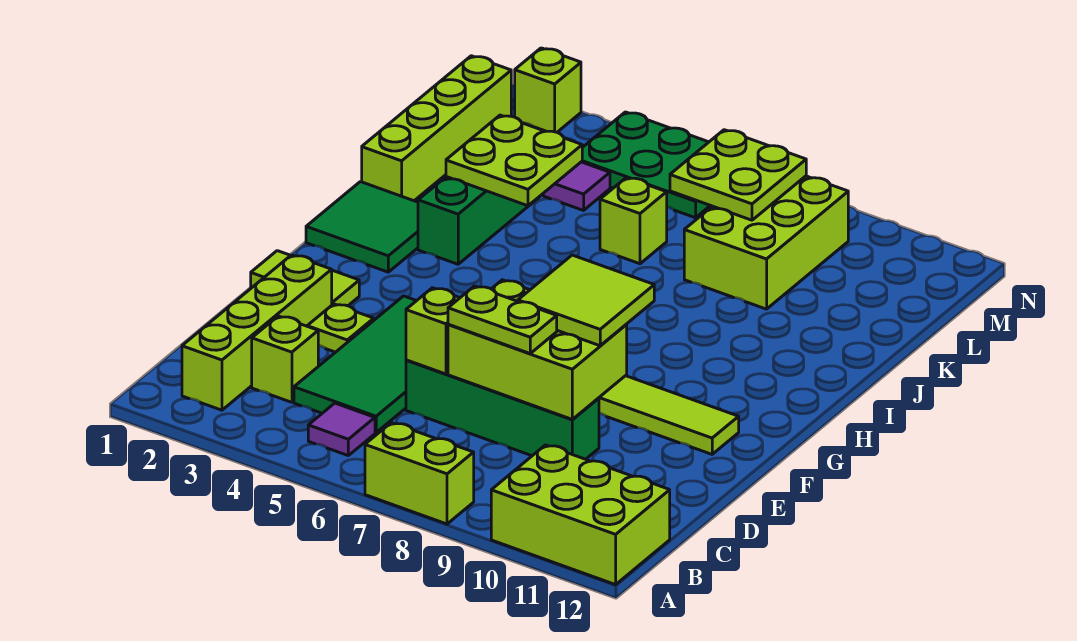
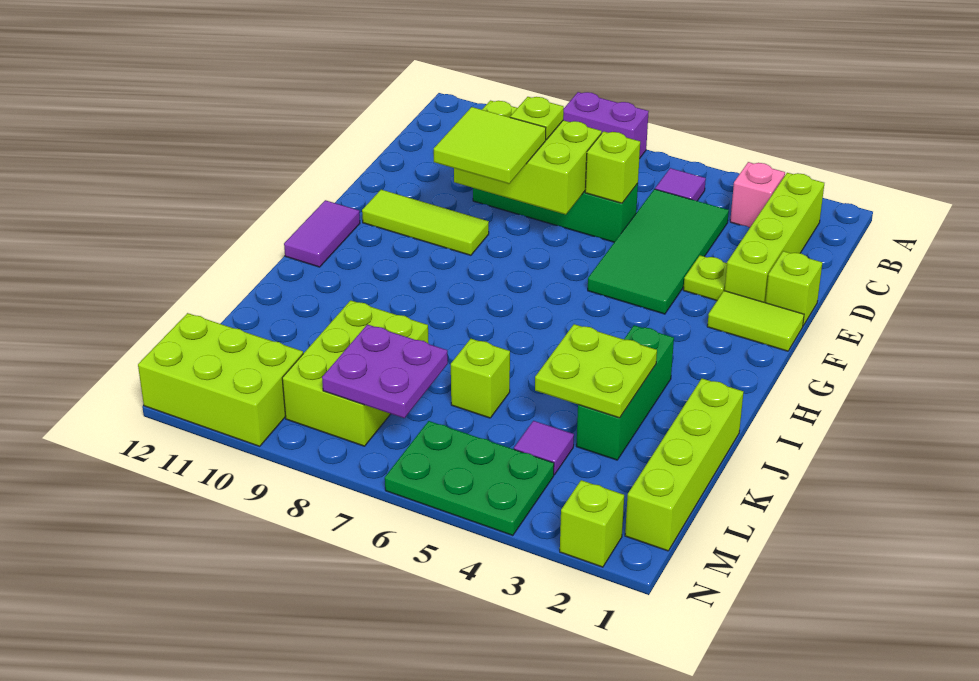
lime brick A7:A8 level 1 -> purple brick A7:A8 level 1
lime brick A10:B12 level 1 -> lime brick M10:N12 level 1
none -> pink brick B3 level 1
lime brick C3 level 1 -> lime brick E1 level 1
lime plate D7:D8 level 3 -> lime plate D8 level 3
none -> purple tile G12:H12 level 1
green tile H1:I2 level 1 -> none
lime plate L7:M8 level 2 -> purple plate L7:M8 level 2

